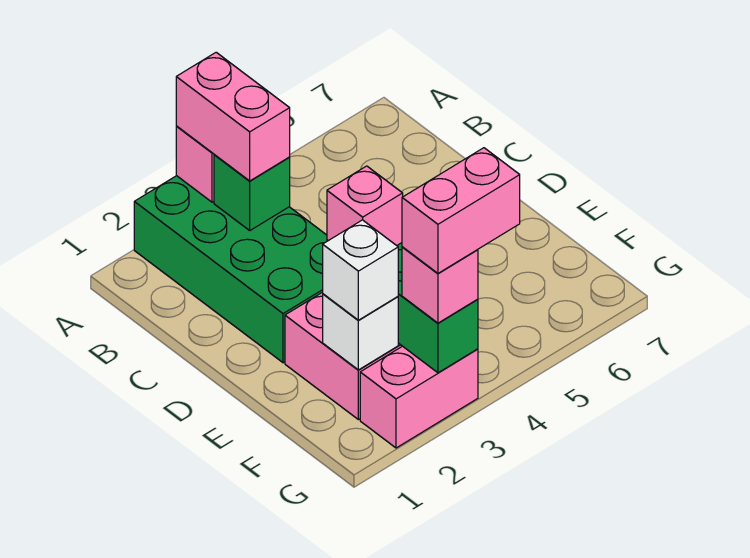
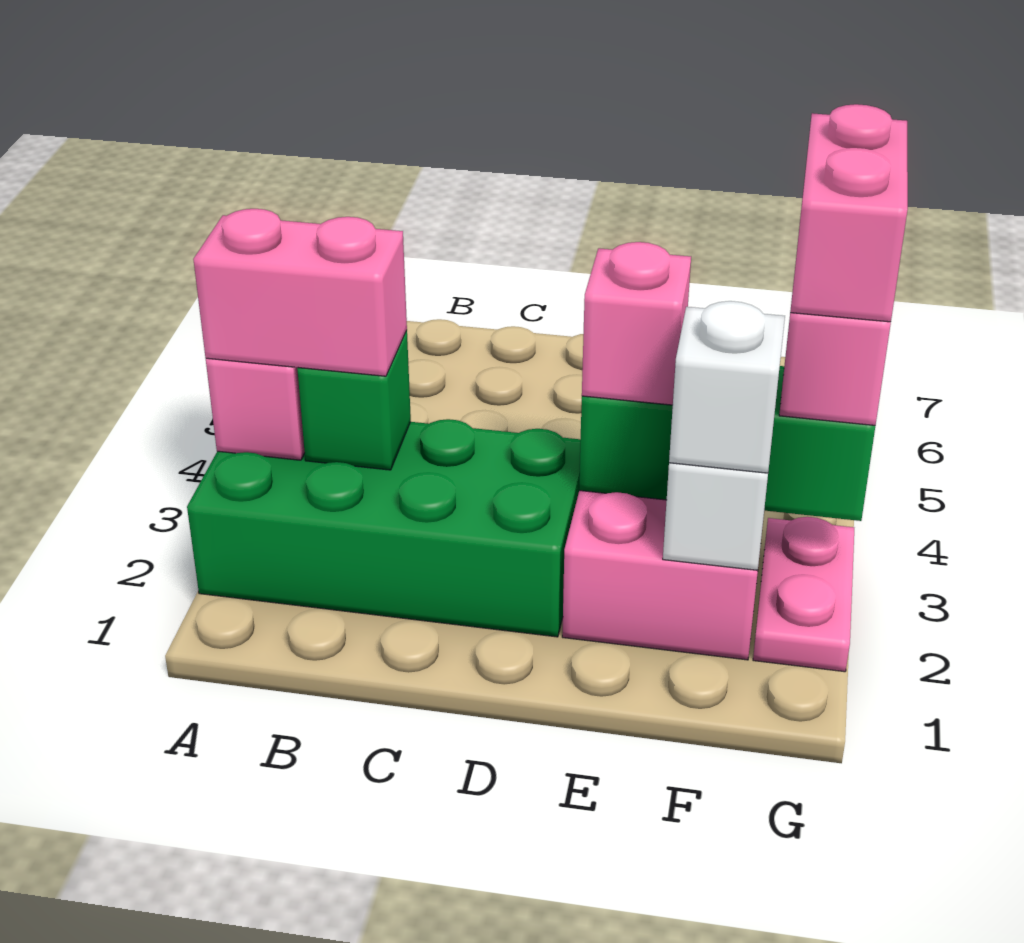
pink brick G2:G3 level 1 -> pink plate G2:G3 level 1

